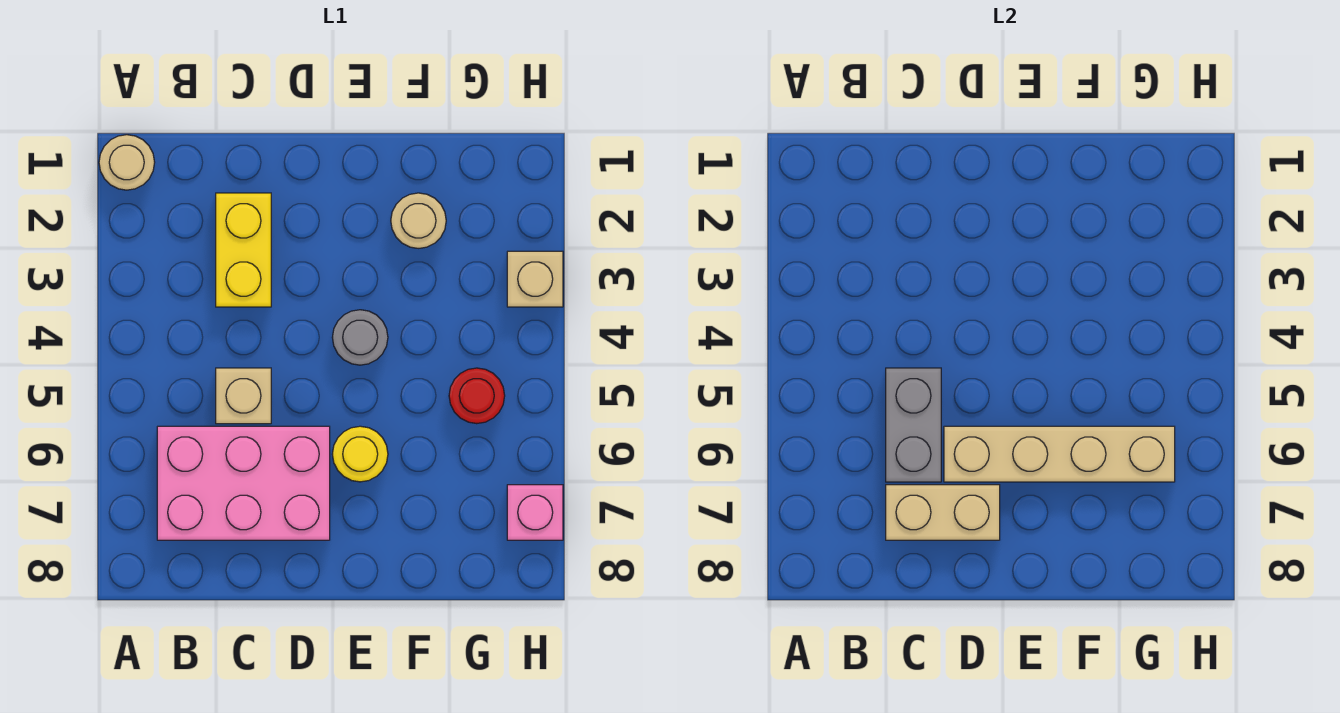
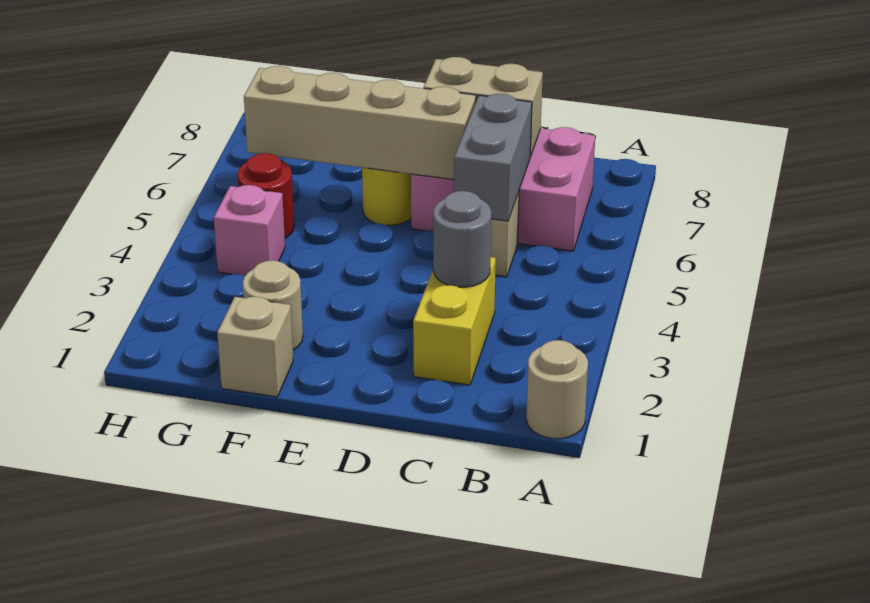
grey round brick E4 level 1 -> grey round brick C3 level 2
tan brick H3 level 1 -> tan brick F1 level 1
pink brick H7 level 1 -> pink brick G4 level 1

